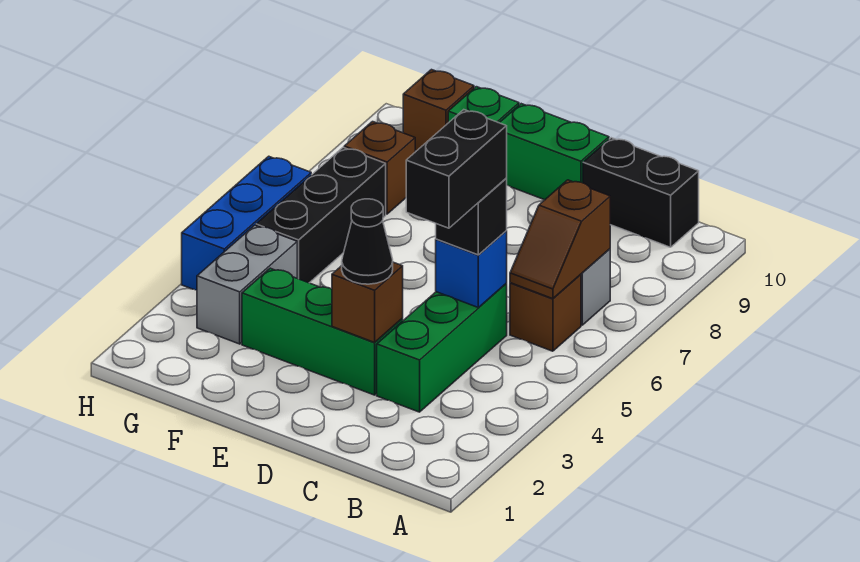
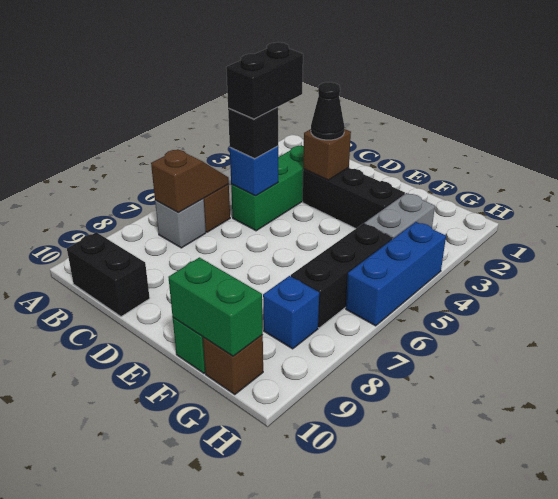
green brick D3:F3 level 1 -> black brick D3:F3 level 1
green brick D10:E10 level 1 -> green brick F10:G10 level 2
brown brick G8 level 1 -> blue brick G8 level 1

